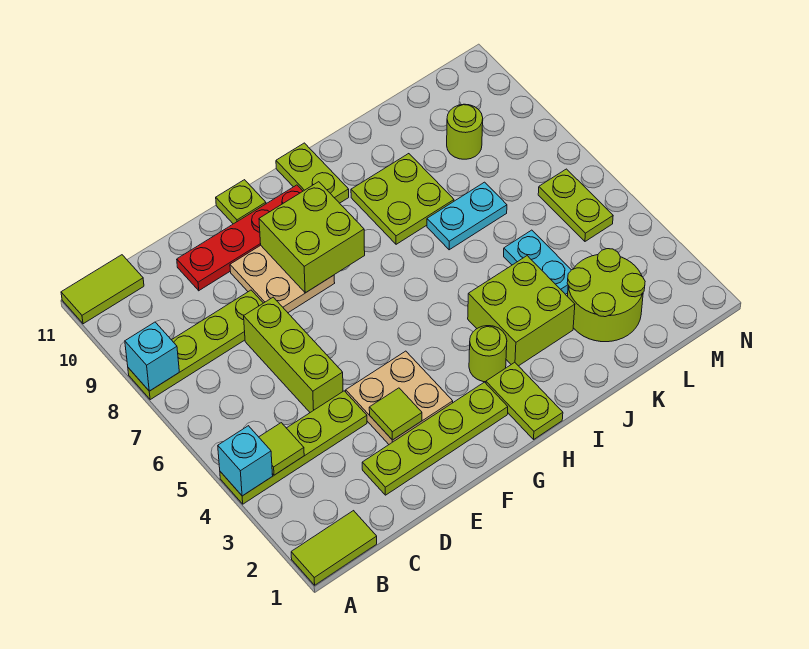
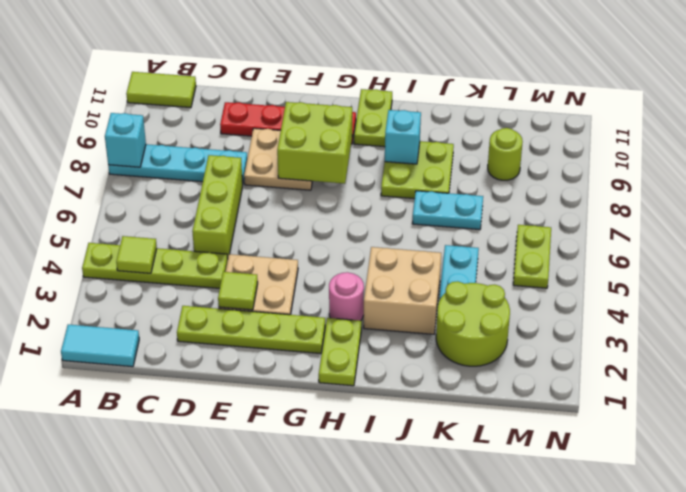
lime tile A1:B1 level 1 -> cyan tile A1:B1 level 1
cyan brick A4 level 2 -> cyan brick I9 level 2
lime plate A8:D8 level 1 -> cyan plate A8:D8 level 1
lime plate F11 level 1 -> none
lime round brick H3 level 1 -> pink round brick H3 level 1
lime brick I3:J4 level 1 -> tan brick I3:J4 level 1

